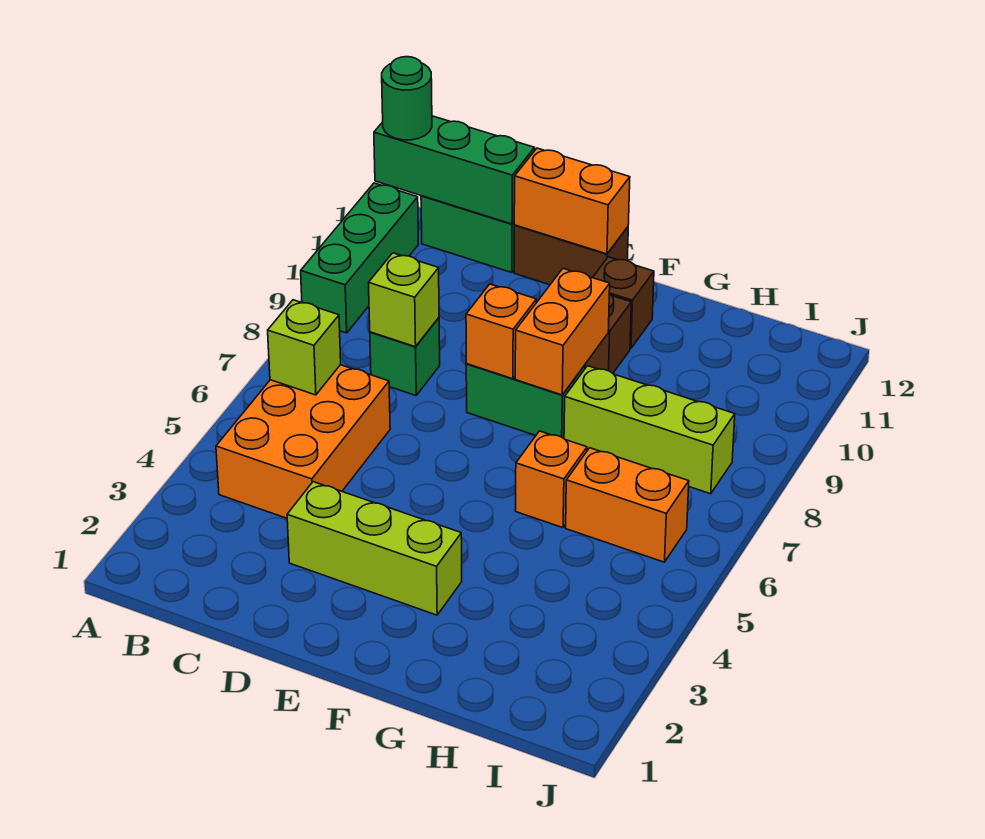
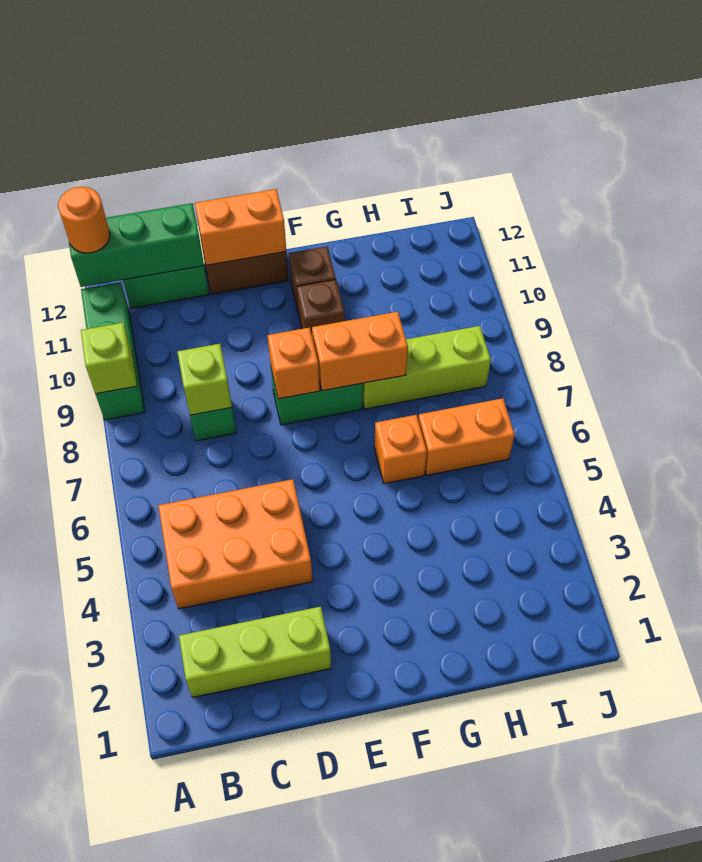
green round brick A12 level 3 -> orange round brick A12 level 3
orange brick B4:C6 level 1 -> orange brick B4:D5 level 1
lime brick B6 level 2 -> lime brick A9 level 2
lime brick D3:F3 level 1 -> lime brick B2:D2 level 1
orange brick F8:F9 level 2 -> orange brick F8:G8 level 2

